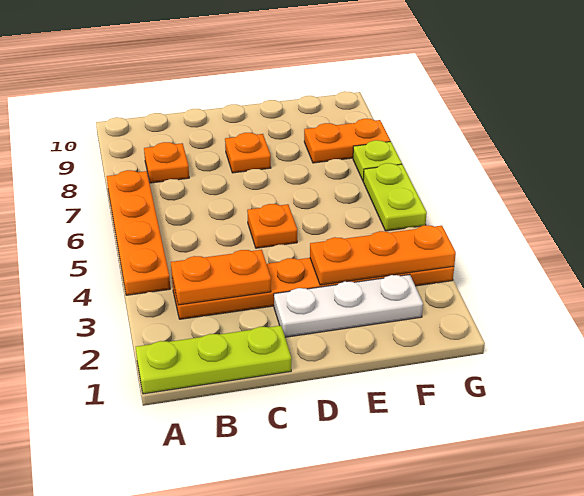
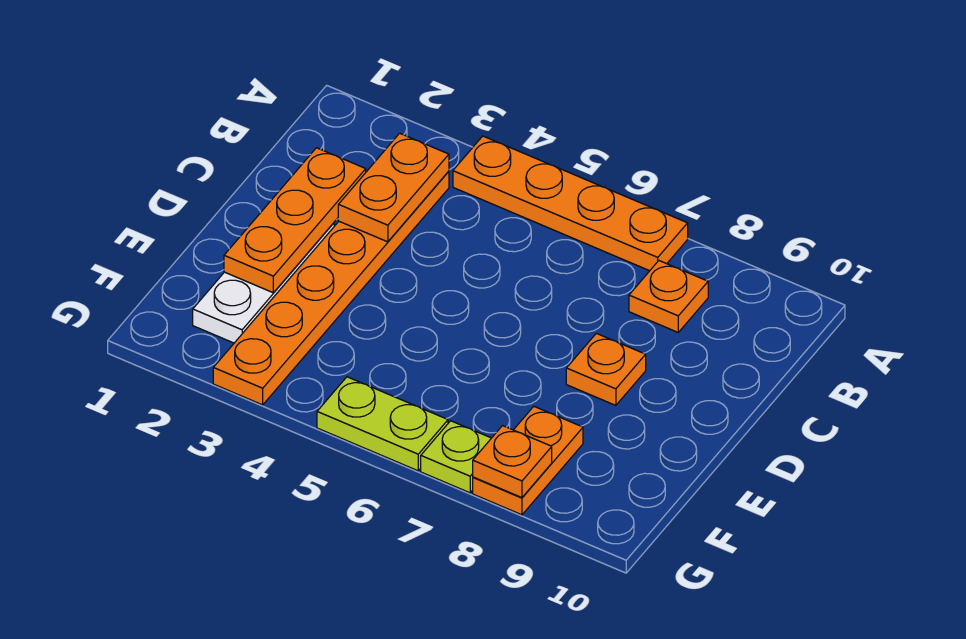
lime plate A1:C1 level 1 -> none
orange plate D5 level 1 -> orange plate G8 level 2
orange plate E3:G3 level 2 -> orange plate C2:E2 level 2

